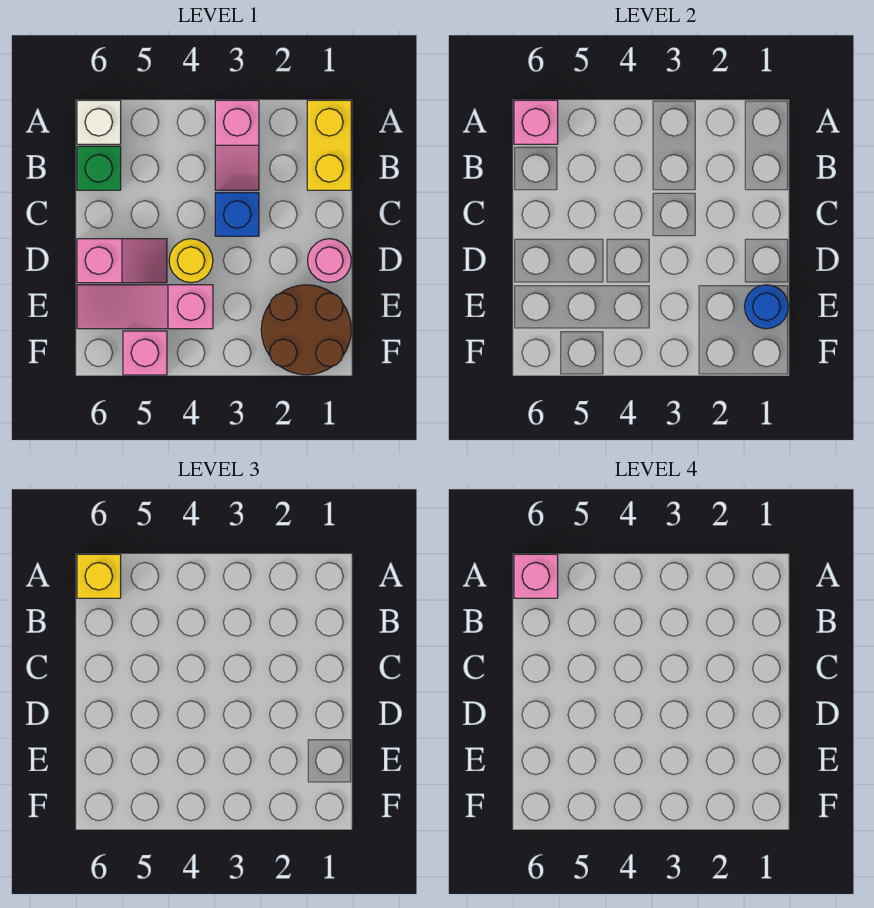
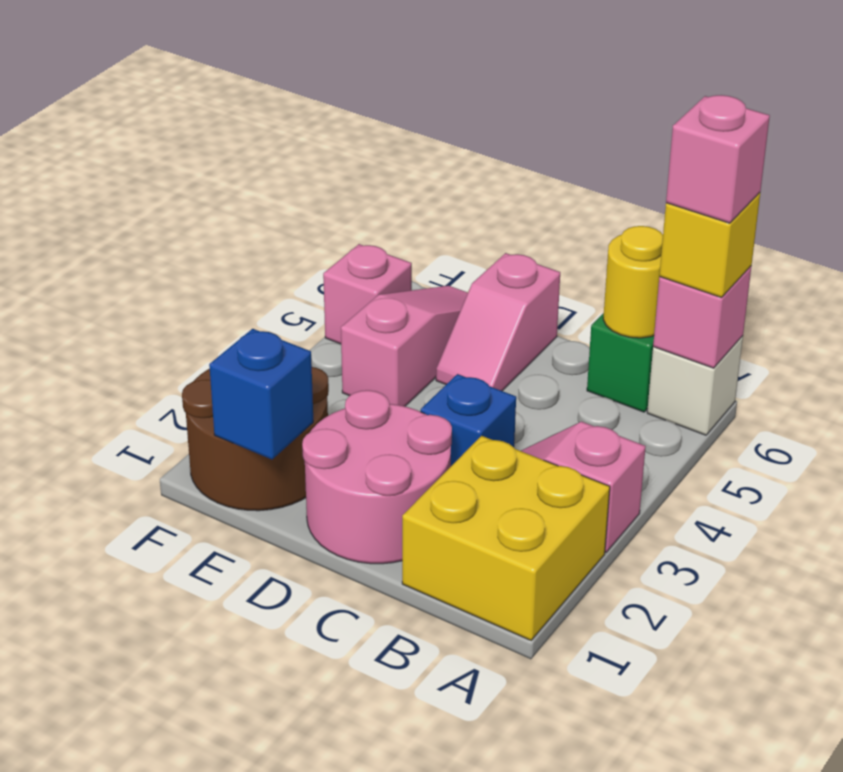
yellow brick A1:B1 level 1 -> yellow brick A1:B2 level 1
pink round brick D1 level 1 -> pink round brick C1:D2 level 1
yellow round brick D4 level 1 -> yellow round brick B6 level 2
blue round brick E1 level 2 -> blue brick E1 level 2

